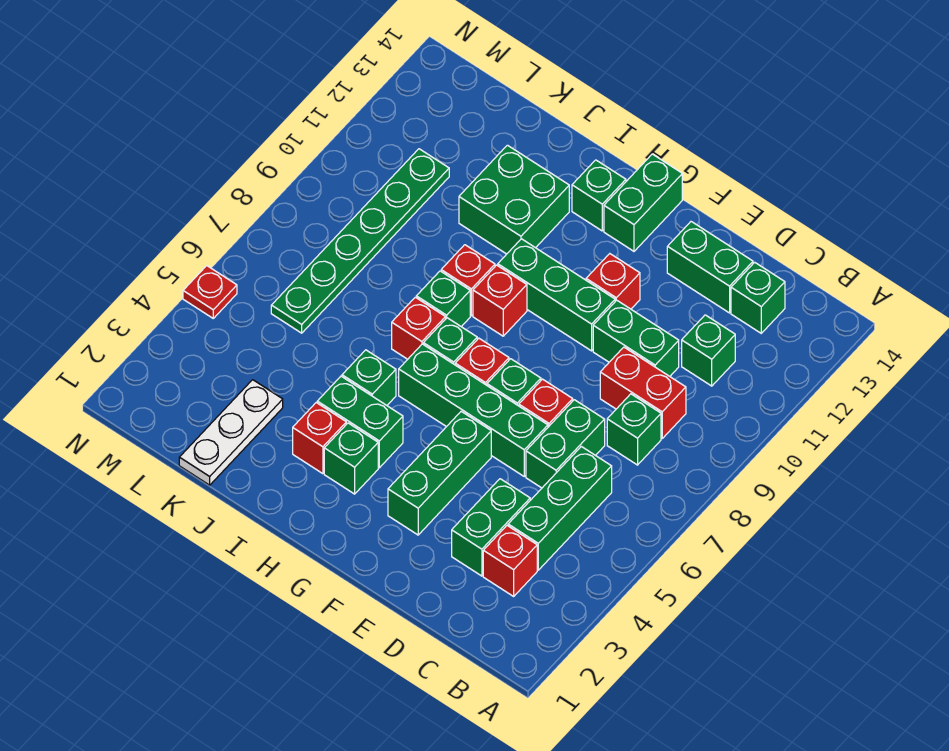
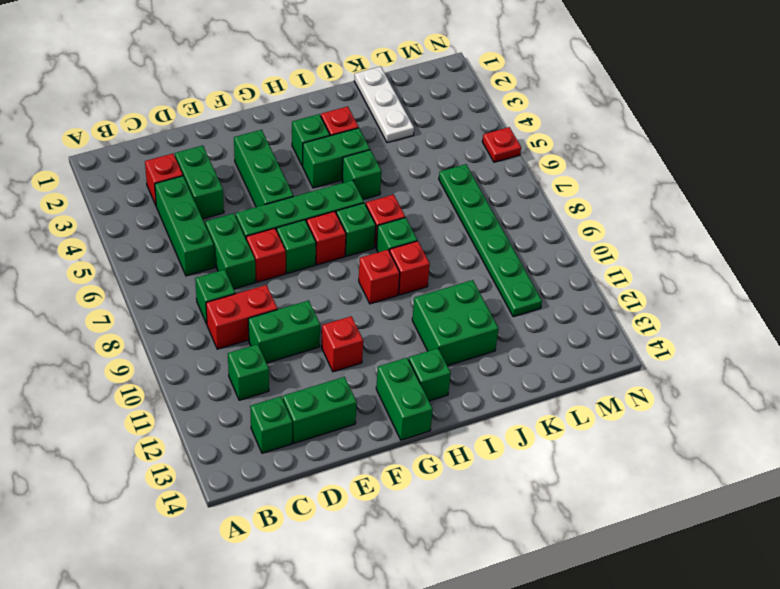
green brick F10:H10 level 1 -> none

